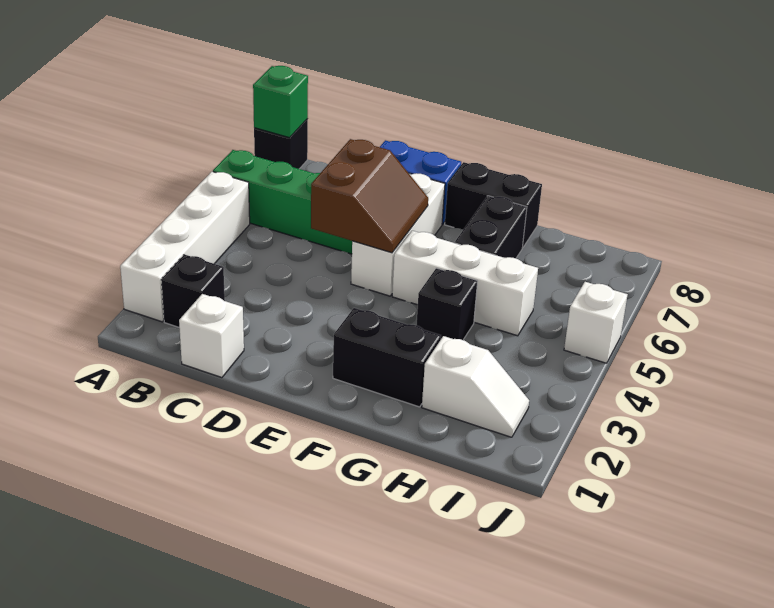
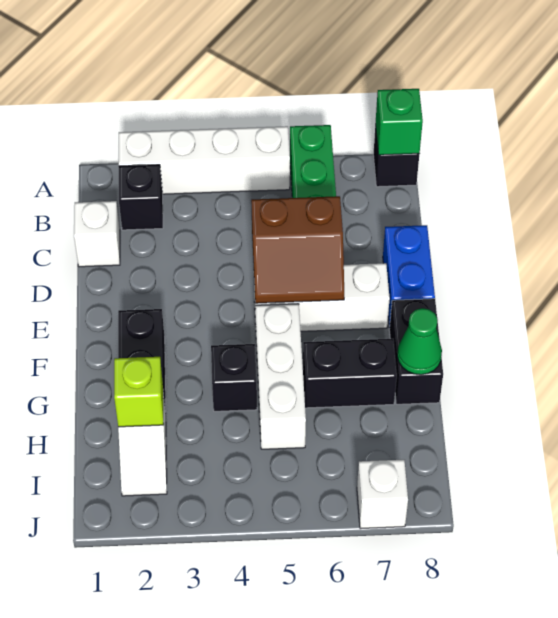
none -> green cone G8 level 2
none -> lime brick H2 level 2
white brick J5 level 1 -> white brick J7 level 1

